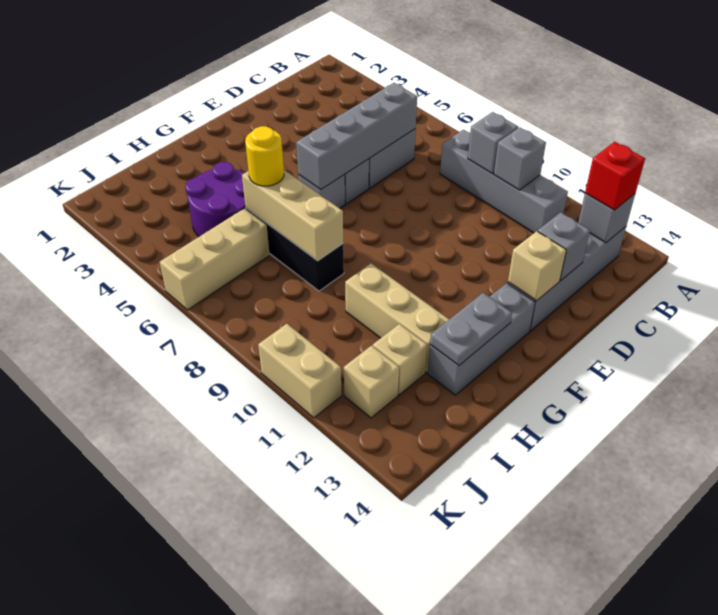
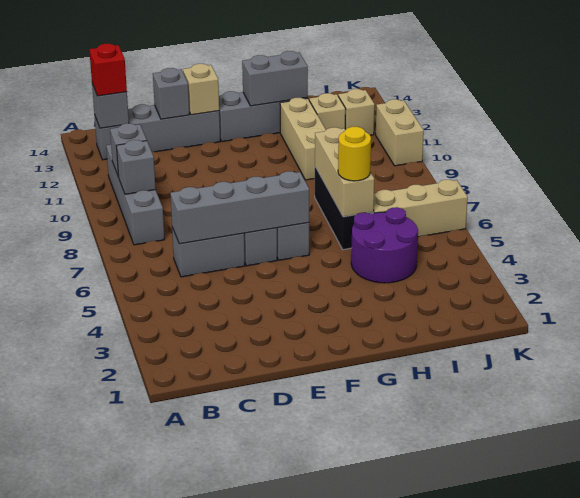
grey plate G13:H13 level 2 -> grey brick G13:H13 level 2

